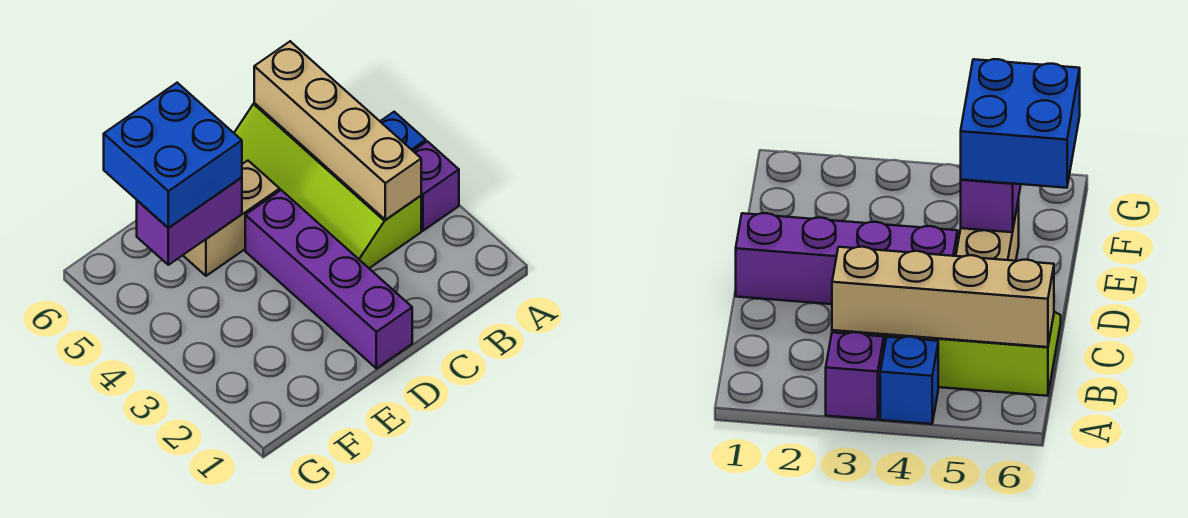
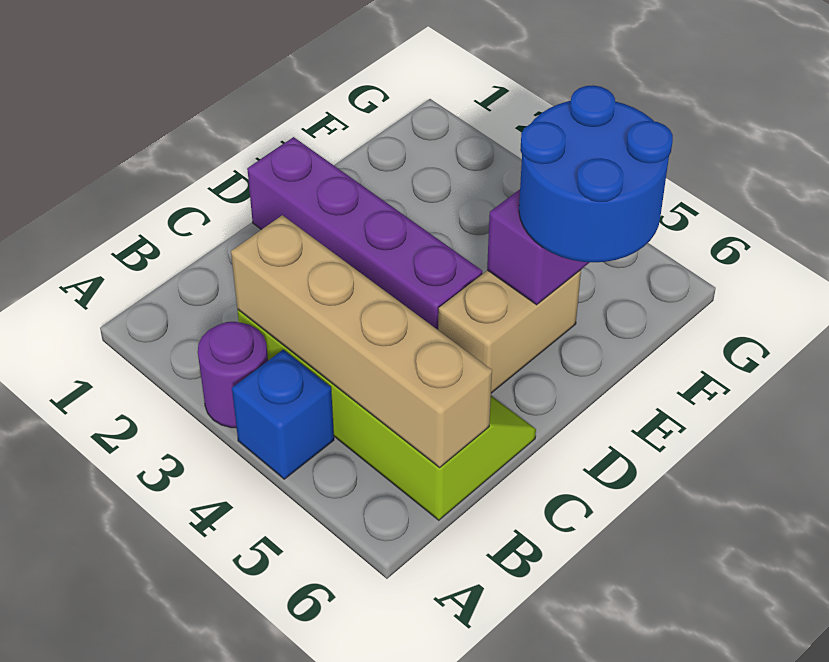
purple brick A3 level 1 -> purple round brick A3 level 1
blue brick E5:F6 level 3 -> blue round brick E5:F6 level 3

